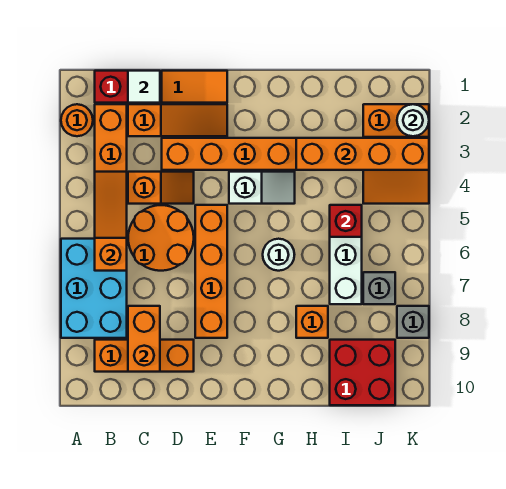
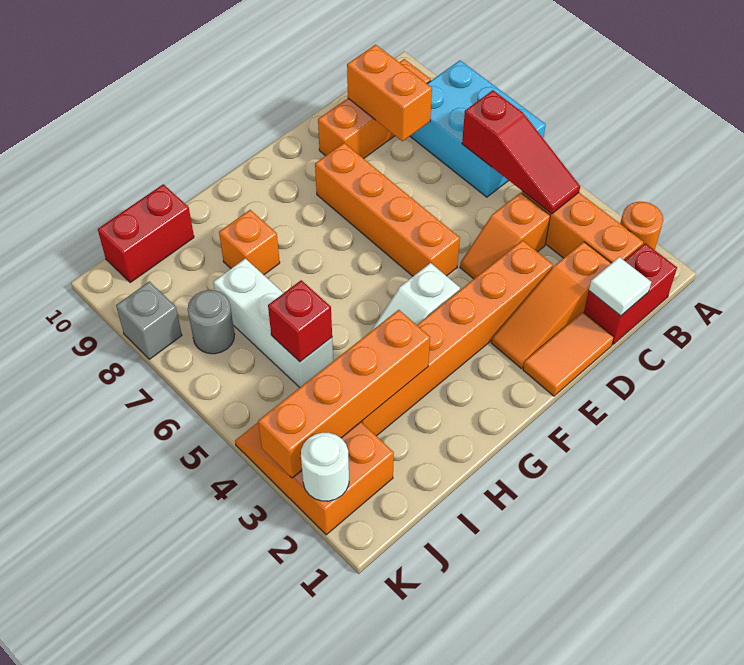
orange slope B4:B6 level 2 top 6 -> red slope B4:B6 level 2 top 6
orange round brick C5:D6 level 1 -> none
white round brick G6 level 1 -> none
red brick I9:J10 level 1 -> red brick I10:J10 level 1
grey brick J7 level 1 -> grey round brick J7 level 1

